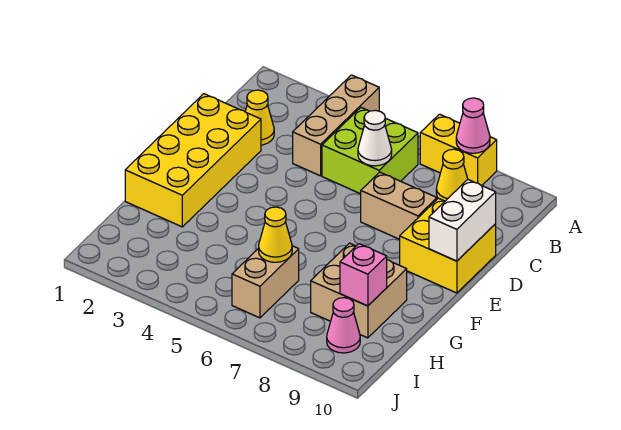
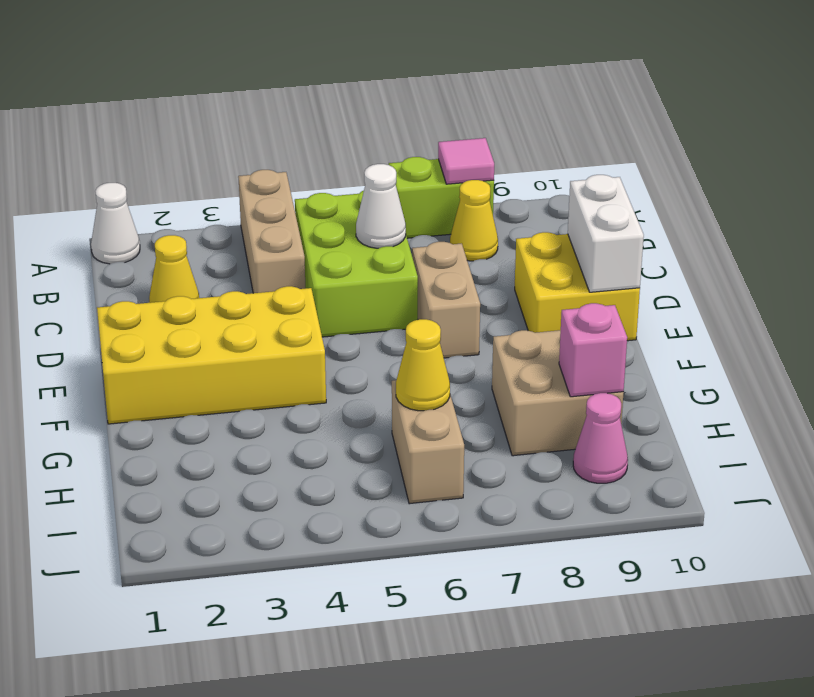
none -> white cone A1 level 1
yellow brick A7:A8 level 1 -> lime brick A7:A8 level 1
pink cone A8 level 2 -> pink tile A8 level 2
lime brick B5:C6 level 1 -> lime brick B5:D6 level 1
yellow brick D1:G2 level 1 -> yellow brick E1:F4 level 1
tan brick D7:D8 level 1 -> tan brick D7:E7 level 1

